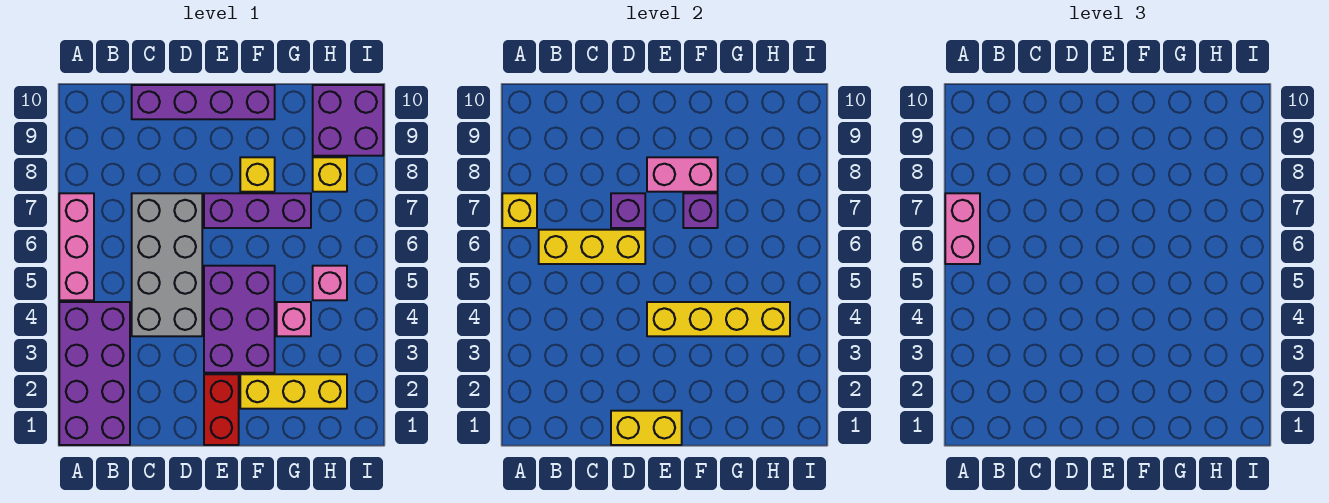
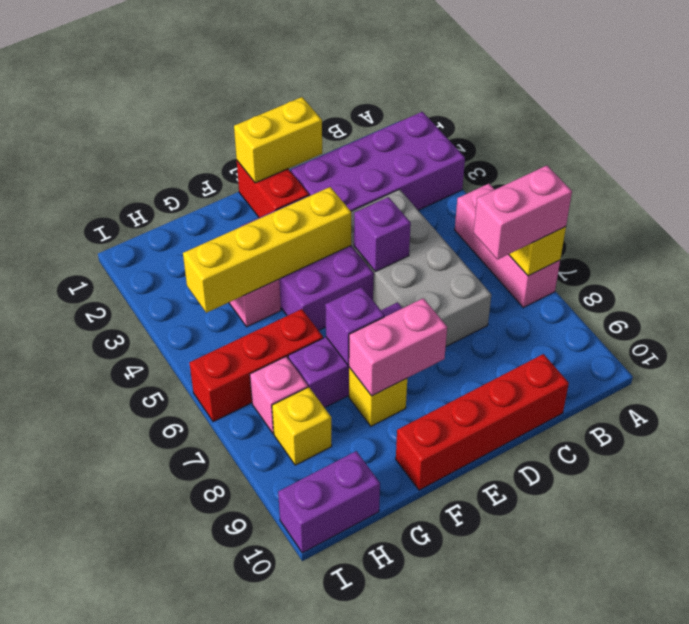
purple brick A1:B4 level 1 -> purple brick A2:D3 level 1
pink brick A6:A7 level 3 -> pink brick A7:B7 level 3
yellow brick B6:D6 level 2 -> none
purple brick C10:F10 level 1 -> red brick C10:F10 level 1
purple brick D7 level 2 -> purple brick D5 level 2
yellow brick F2:H2 level 1 -> none
none -> red brick G6:I6 level 1
pink brick H5 level 1 -> pink brick H7 level 1
purple brick H9:I10 level 1 -> purple brick H10:I10 level 1

